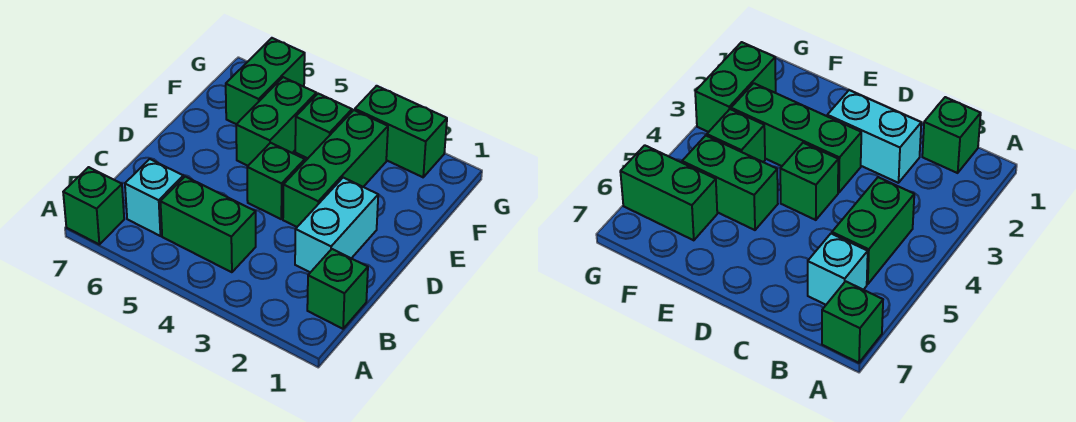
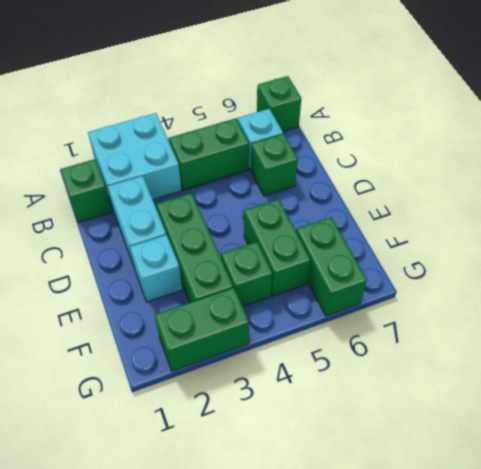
none -> cyan brick A2:B3 level 1
green brick D4 level 1 -> green brick C6 level 1
none -> cyan brick E2 level 1

